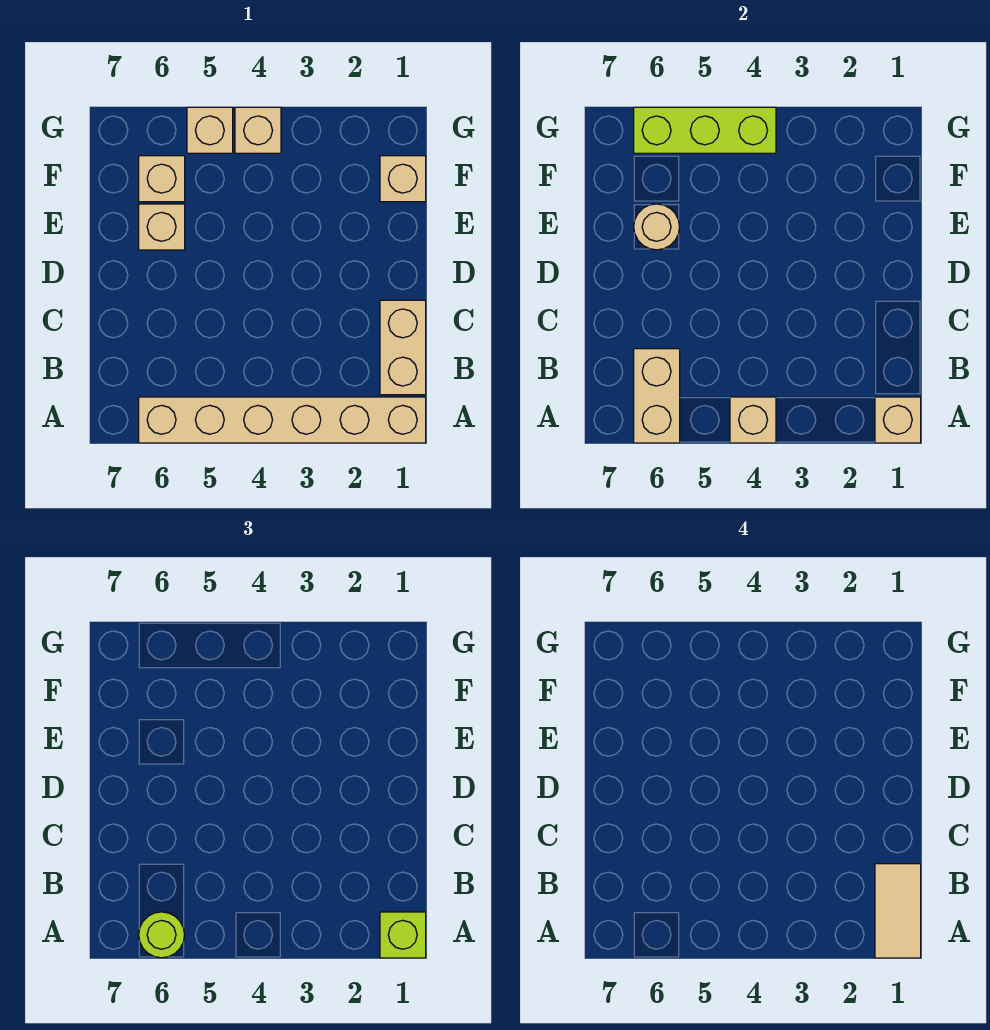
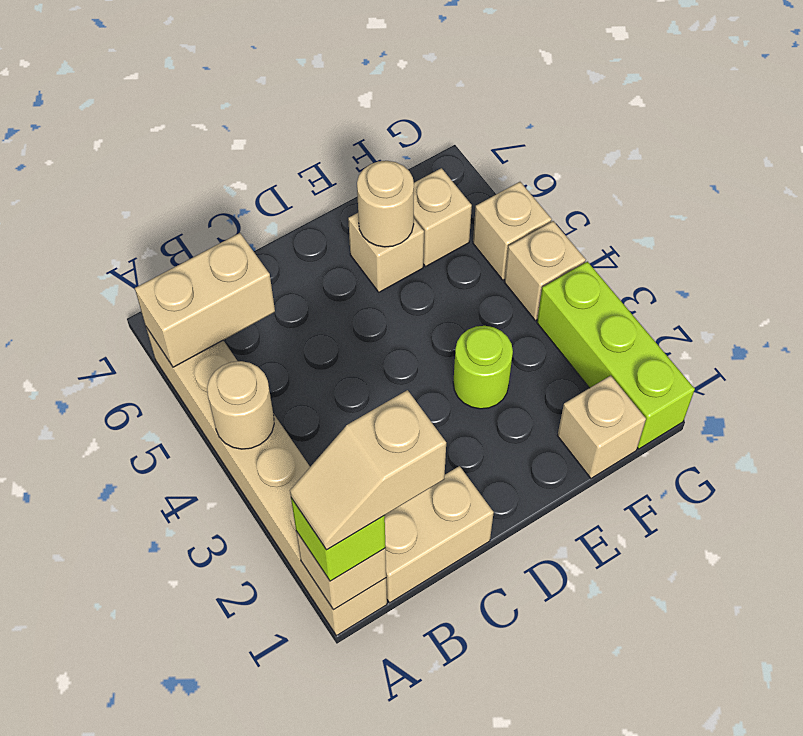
tan tile A1:B1 level 4 -> tan slope A1:B1 level 4 top B
tan brick A4 level 2 -> tan round brick A4 level 2
lime round brick A6 level 3 -> lime round brick E3 level 1
lime brick G4:G6 level 2 -> lime brick G1:G3 level 1

